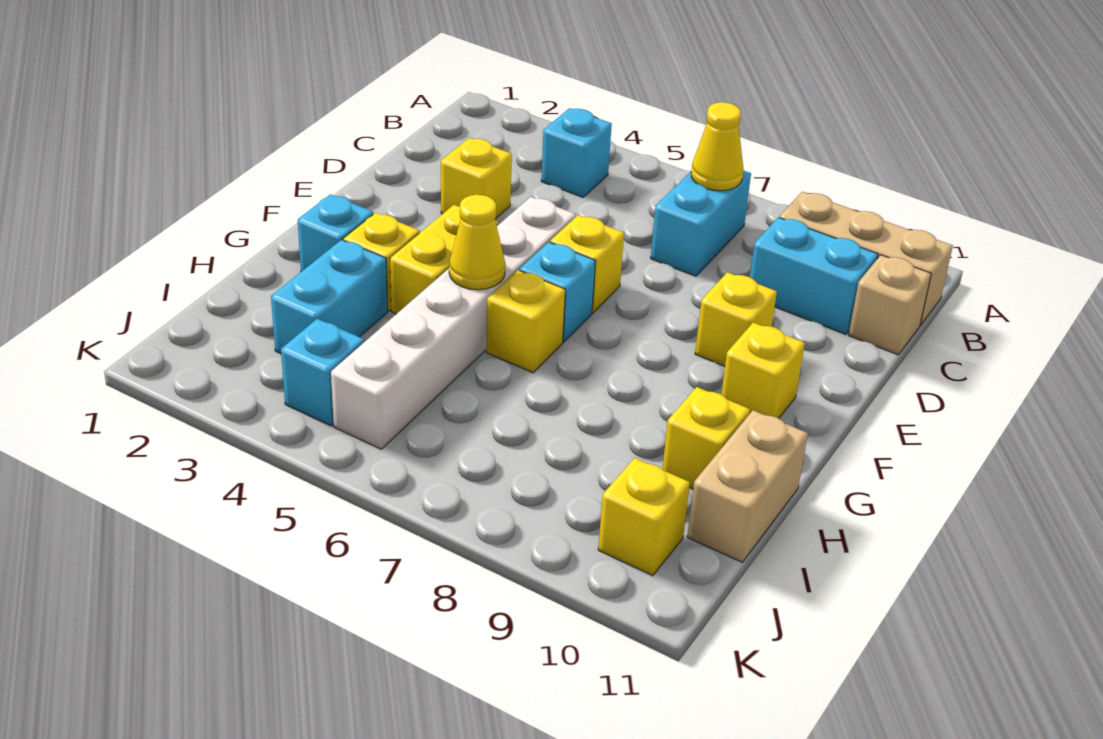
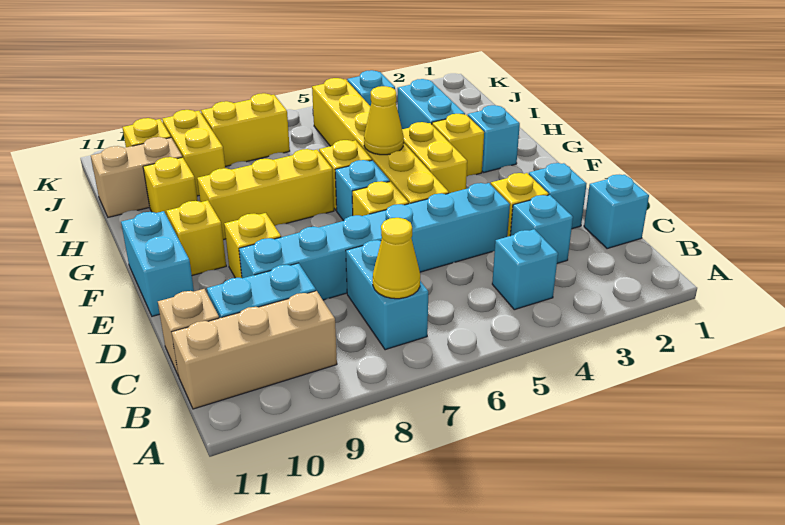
none -> cyan brick C1 level 1
none -> cyan brick C3 level 1
none -> cyan brick D2 level 1
none -> cyan brick D4:D9 level 1
white brick E5:J5 level 1 -> yellow brick E5:J5 level 1
none -> cyan brick E11:F11 level 1
none -> yellow brick G7:G9 level 1
tan brick H11:I11 level 1 -> tan brick I10:I11 level 1
none -> yellow brick I9:J9 level 1
none -> yellow brick J7:J8 level 1

